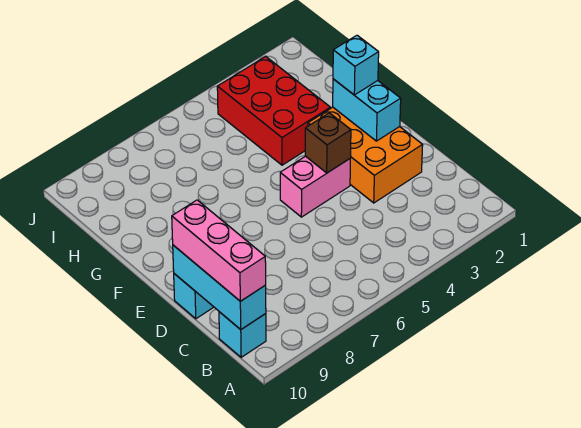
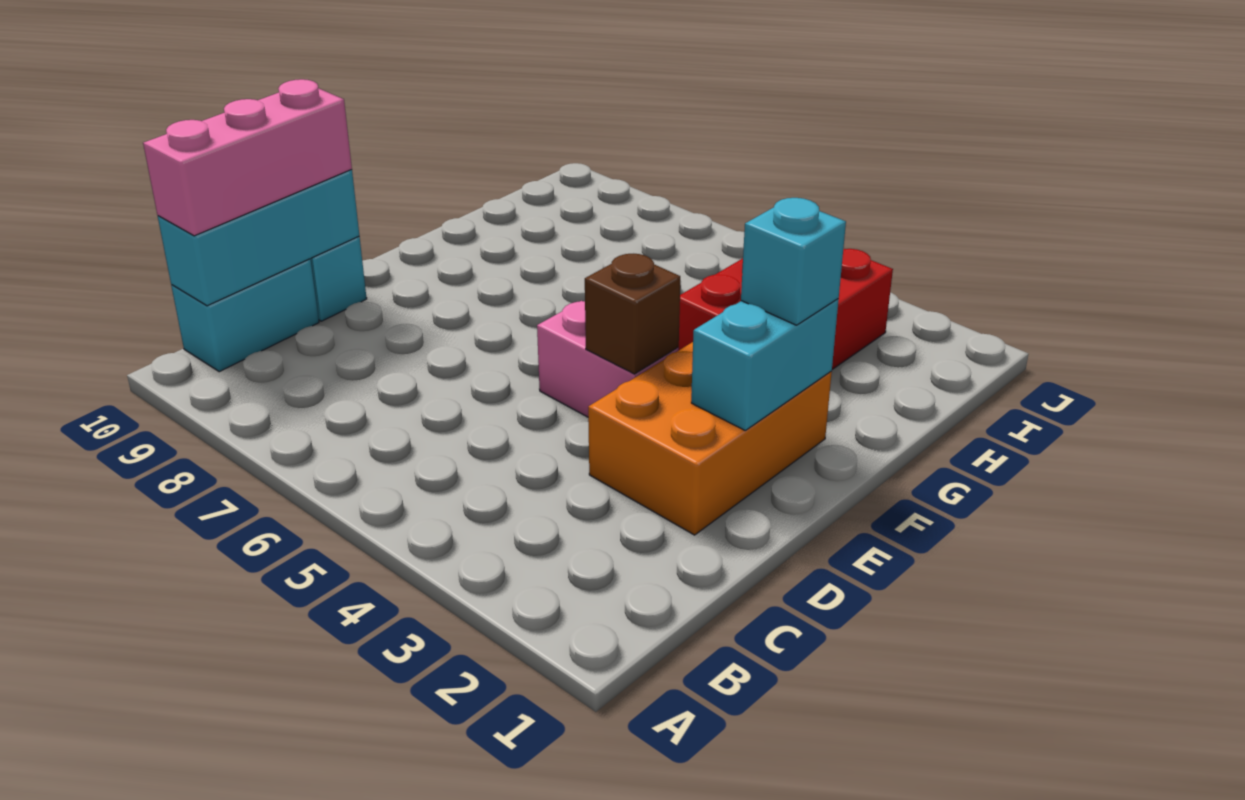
cyan brick B10 level 1 -> cyan brick B10:C10 level 1

